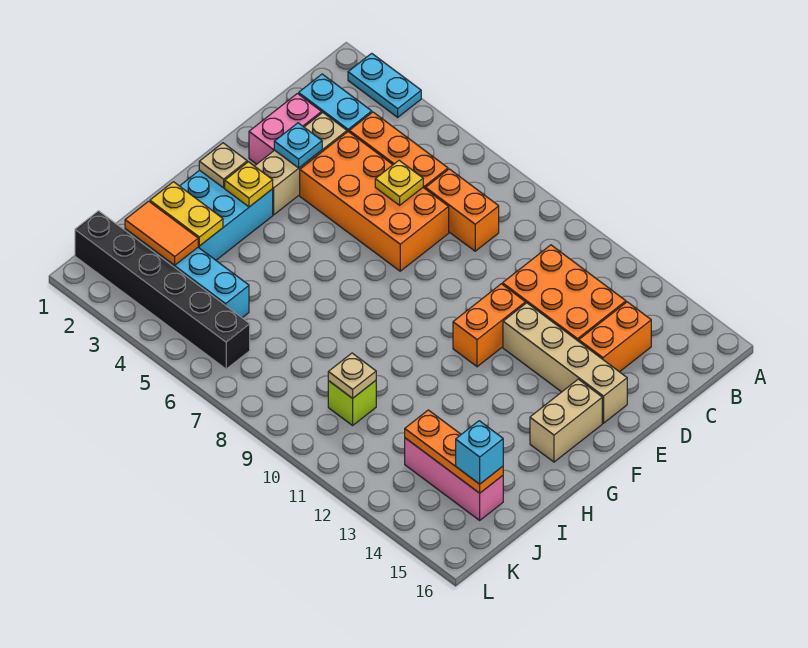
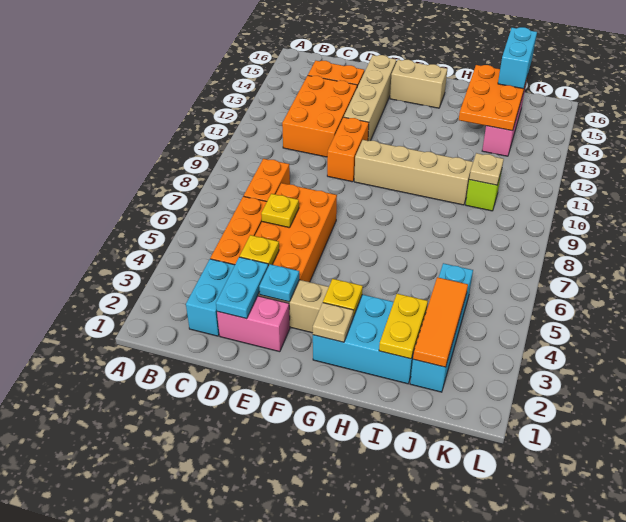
cyan plate A2:A3 level 1 -> cyan plate D2:D3 level 2
none -> yellow plate D4 level 2
orange brick E11:F11 level 1 -> orange brick E10:E11 level 1
none -> tan brick F10:I10 level 1
orange tile J2:J3 level 2 -> orange tile J2:J4 level 2
orange plate J13:J15 level 2 -> orange plate I13:J15 level 2
cyan brick J15 level 3 -> cyan brick J15:J16 level 3
black brick K1:K6 level 1 -> none

